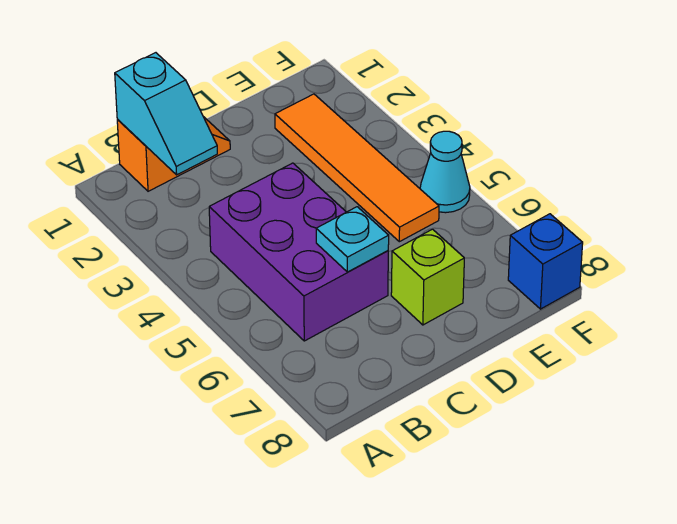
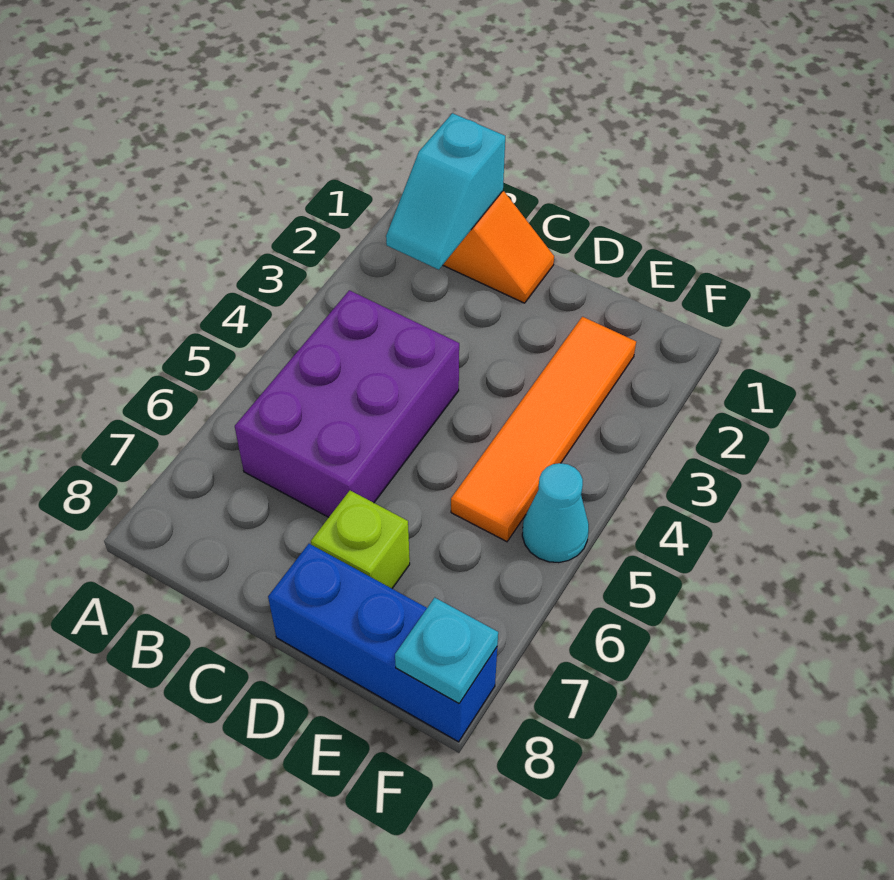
cyan plate C6 level 2 -> cyan plate F8 level 2
blue brick F8 level 1 -> blue brick D8:F8 level 1

